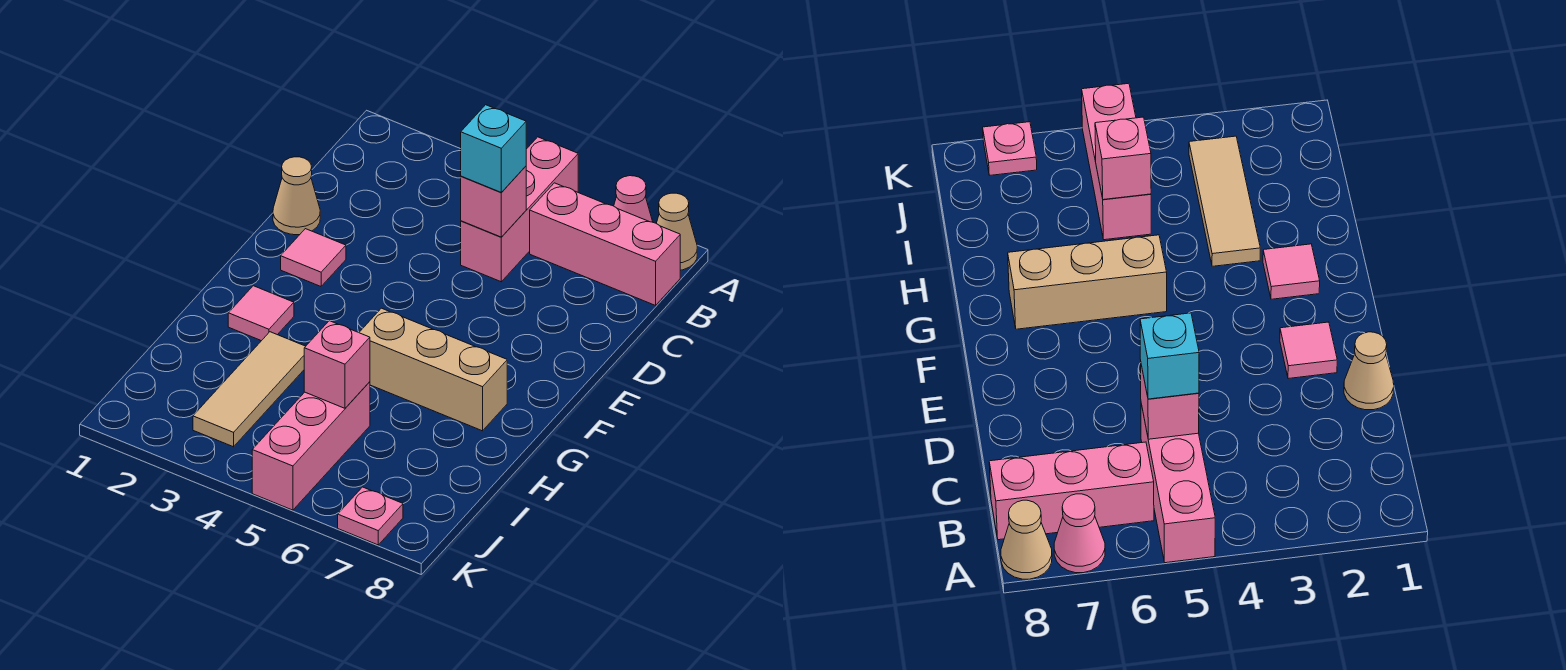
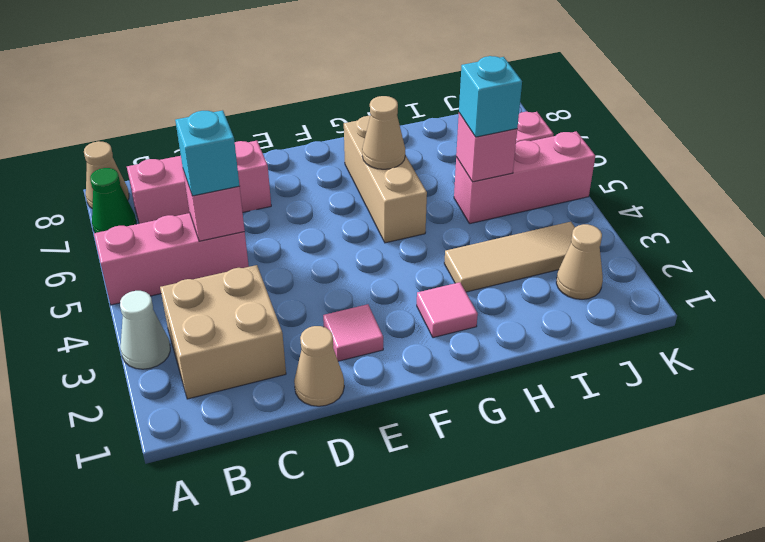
none -> white cone A3 level 1
pink cone A7 level 1 -> green cone A7 level 1
none -> tan brick B2:C3 level 1
pink brick B6:B8 level 1 -> pink brick B7:D7 level 1
none -> tan cone G6 level 2
none -> cyan brick I5 level 3
none -> tan cone J2 level 1

